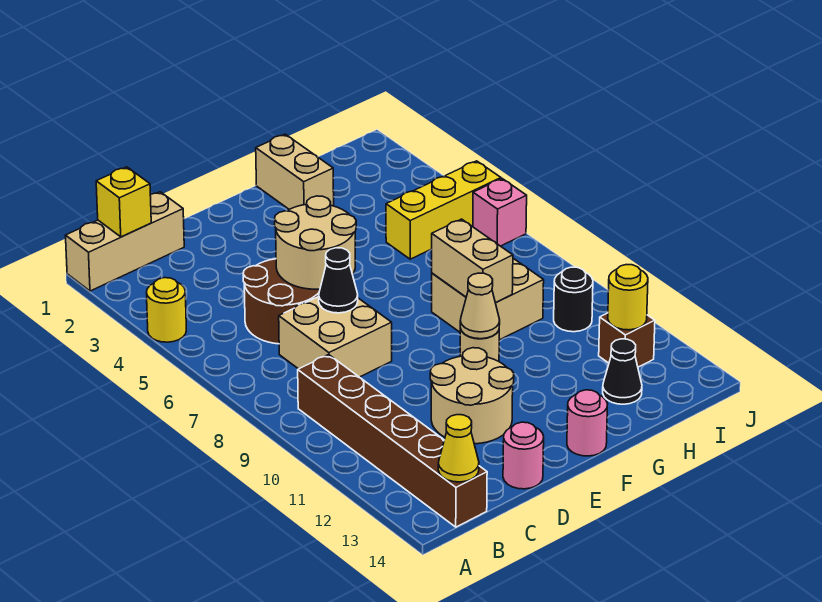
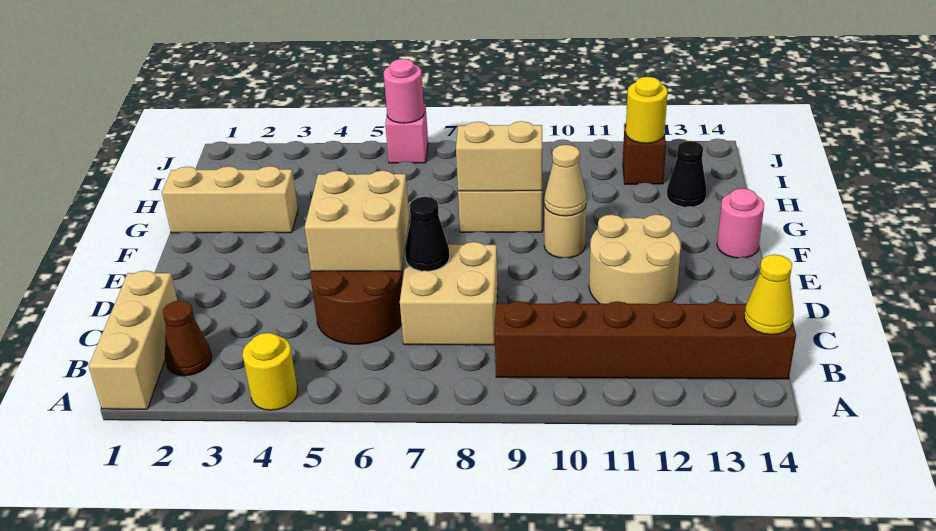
yellow brick B1 level 2 -> none
none -> brown cone B2 level 1
tan round brick D5:E6 level 2 -> tan brick D5:E6 level 2
pink round brick D14 level 1 -> pink round brick J6 level 2
tan brick G1:G2 level 1 -> tan brick G1:G3 level 1
yellow brick H5:J5 level 1 -> none
black round brick I10 level 1 -> none

